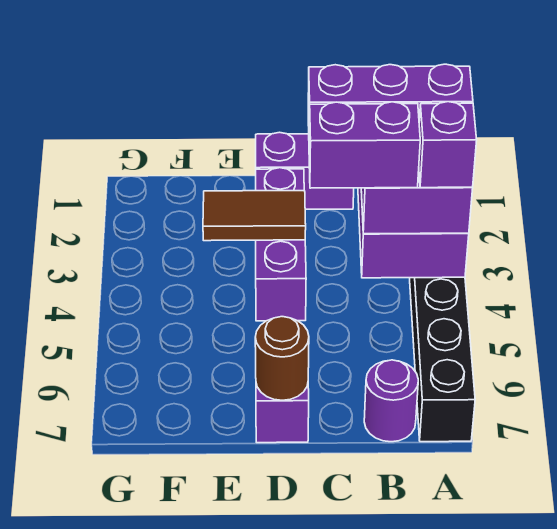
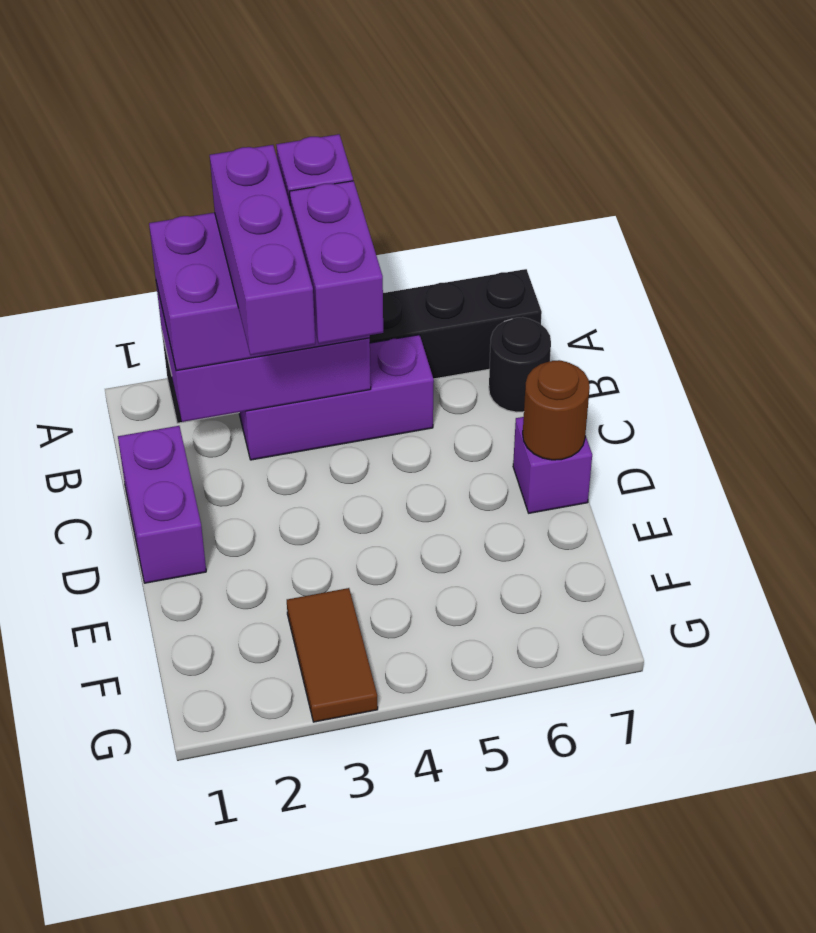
purple round brick B7 level 1 -> black round brick B7 level 1
purple brick D2:D4 level 1 -> purple brick B3:B5 level 1
brown tile D3:E3 level 2 -> brown tile F3:G3 level 1

